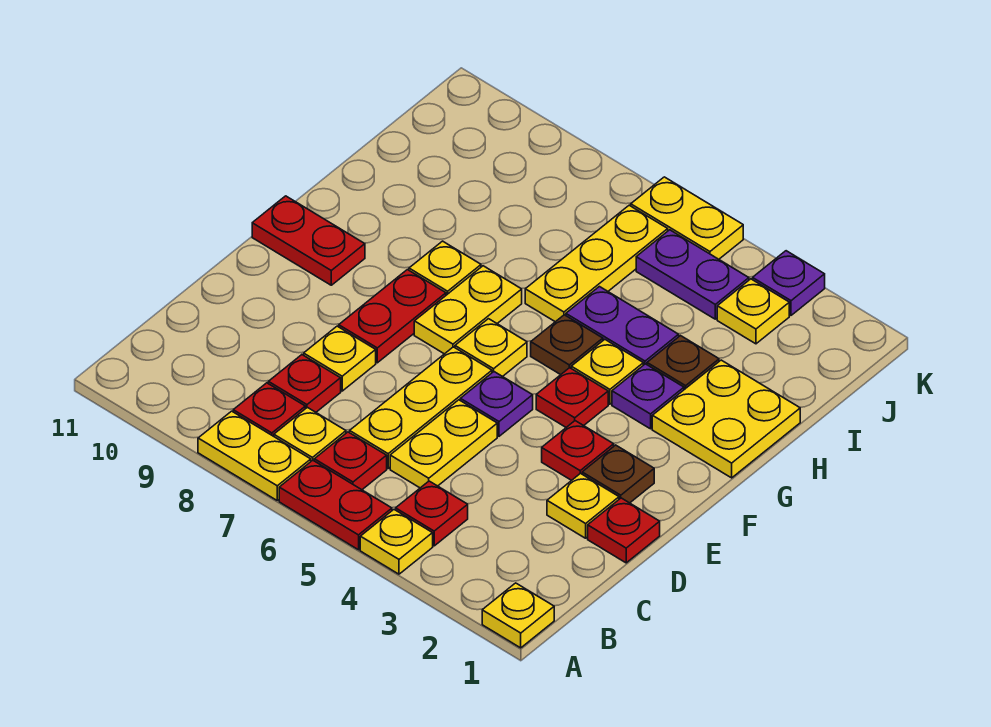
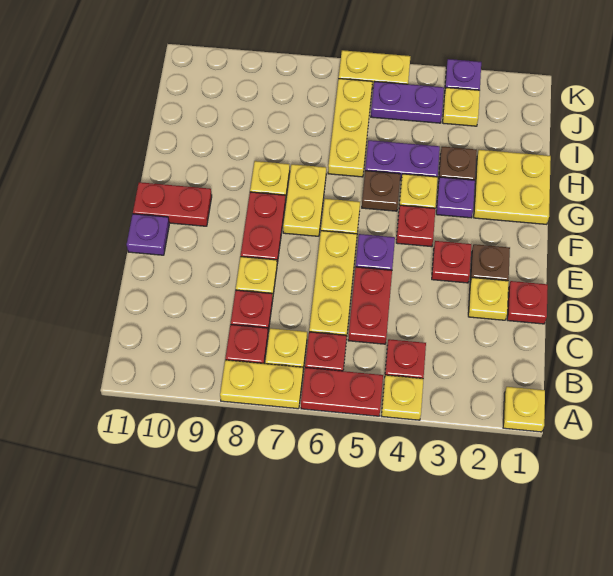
yellow plate C5:D5 level 1 -> red plate C5:D5 level 1
none -> purple plate E11 level 1

